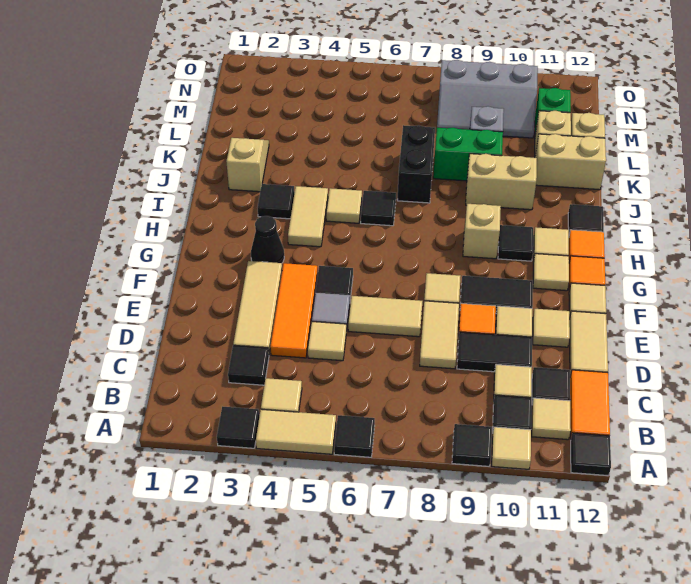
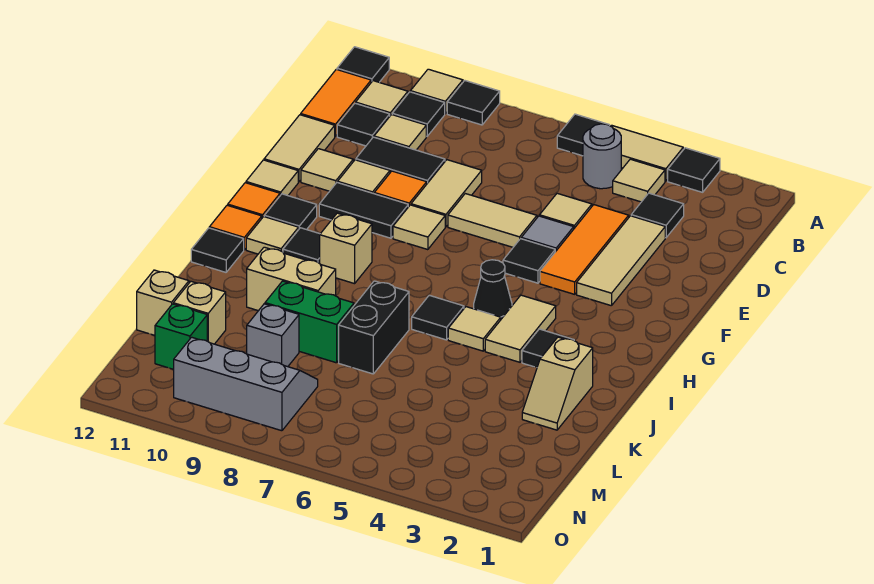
none -> grey round brick B5 level 1
black cone G3 level 1 -> black cone H5 level 1
tan tile G11 level 1 -> black tile G11 level 1
tan brick K11:K12 level 1 -> none

